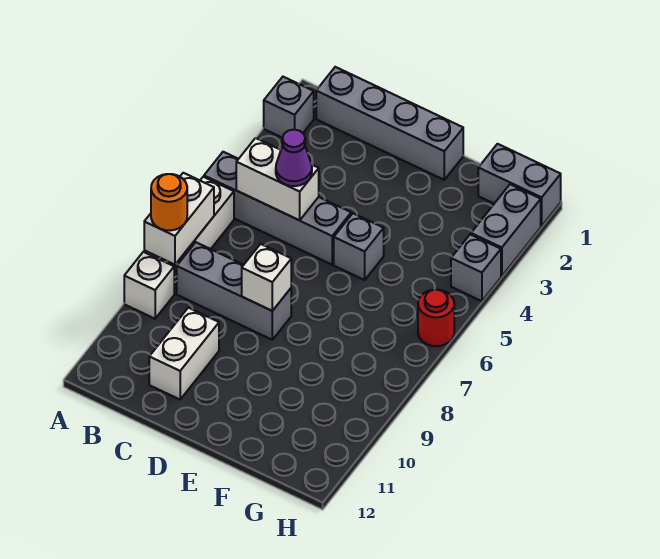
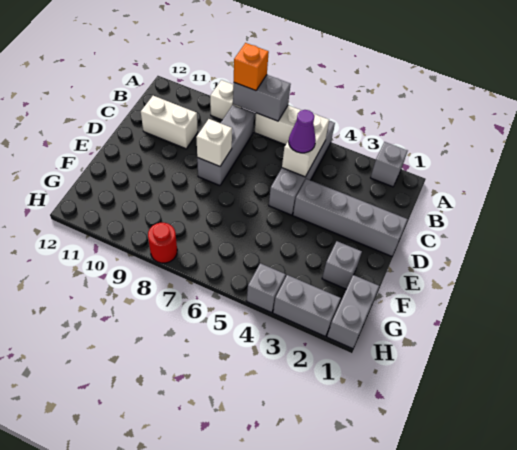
white brick A7:A8 level 2 -> grey brick A7:A8 level 2
orange round brick A8 level 3 -> orange brick A8 level 3
grey brick B1:E1 level 1 -> grey brick D1:D4 level 1
grey brick E5 level 1 -> grey brick F2 level 1
red round brick H6 level 1 -> red round brick H8 level 1

